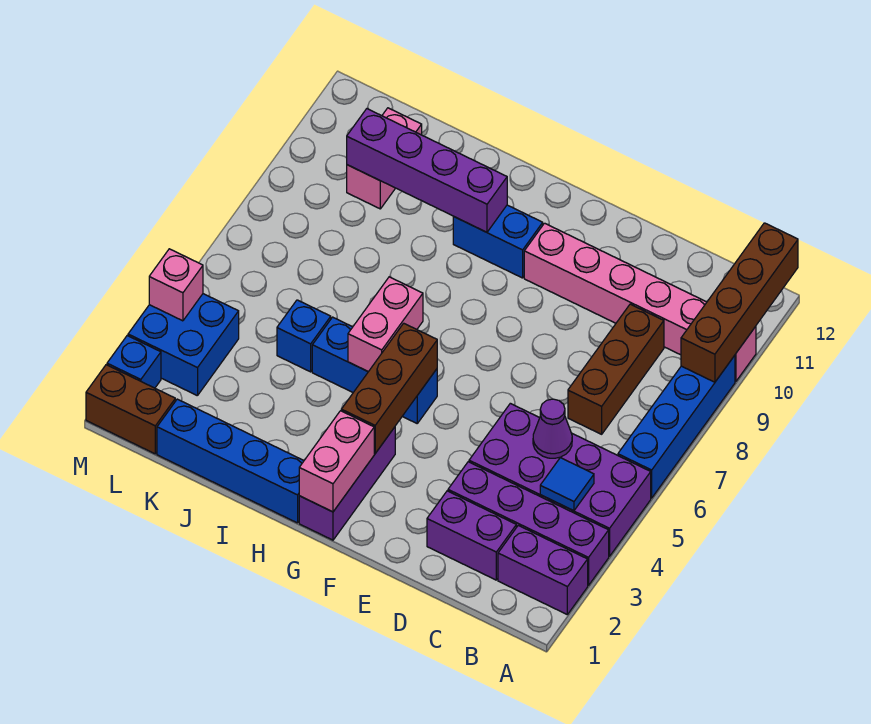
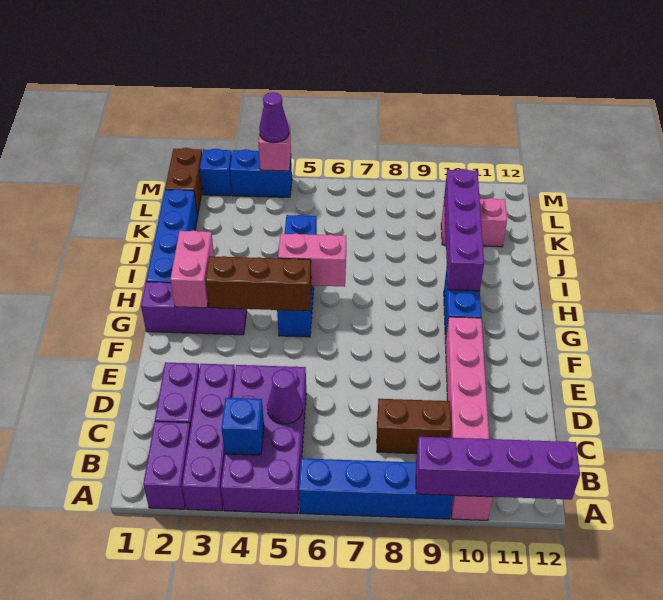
brown brick A9:A12 level 2 -> purple brick A9:A12 level 2
blue tile B4 level 2 -> blue brick B4 level 2
brown brick C7:C9 level 1 -> brown brick C8:C9 level 1
pink brick G1:G2 level 2 -> pink brick G2:H2 level 2
blue brick L3:M4 level 1 -> blue brick M3:M4 level 1
none -> purple cone M4 level 3

